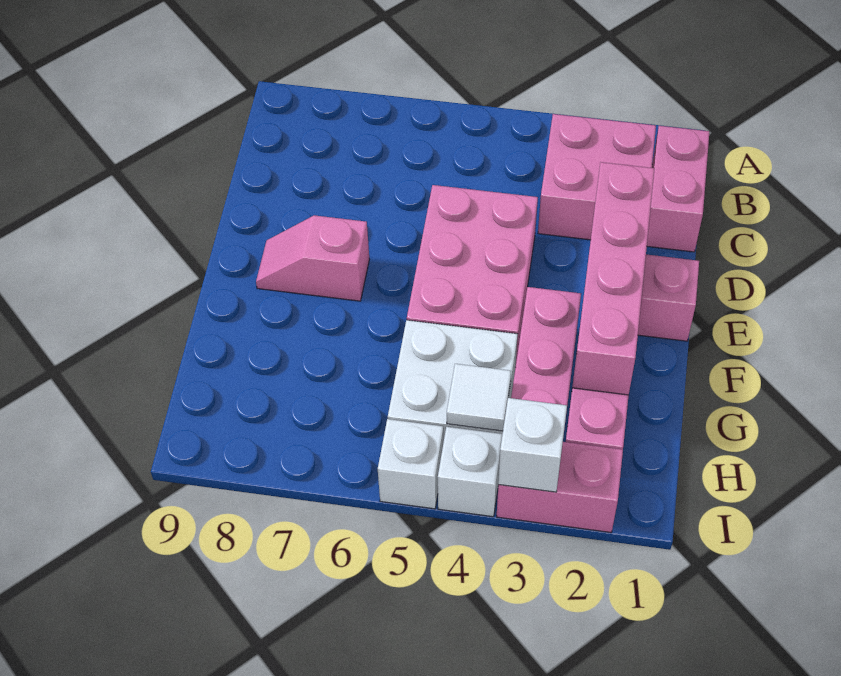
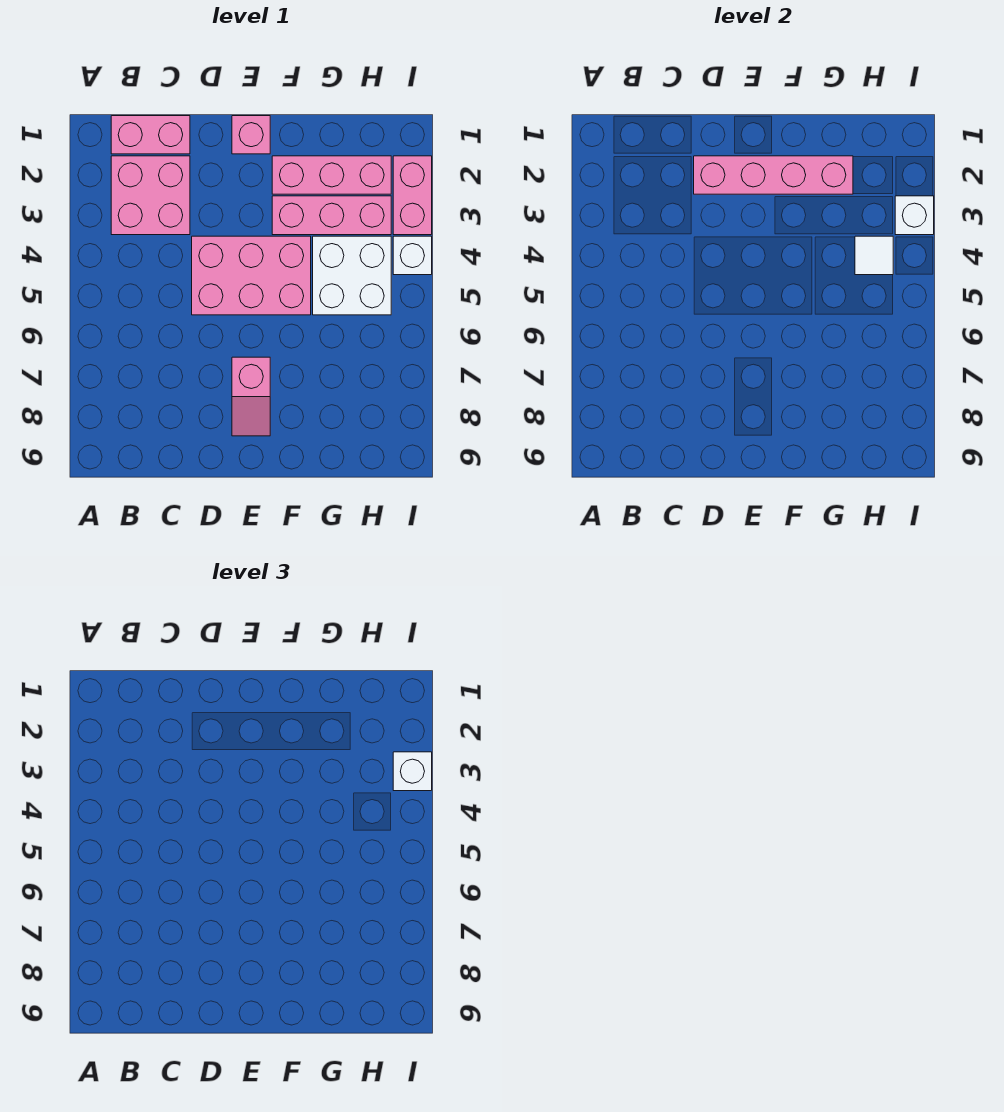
white brick I5 level 1 -> white brick I3 level 3

